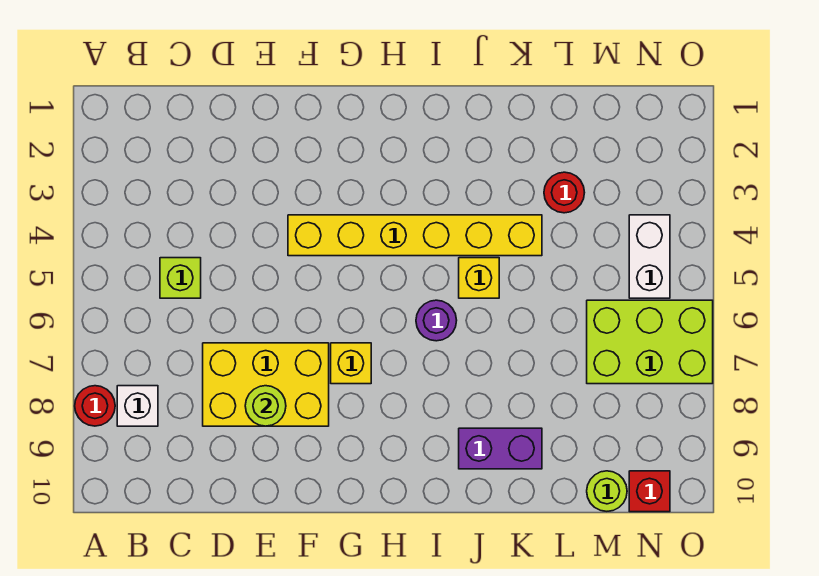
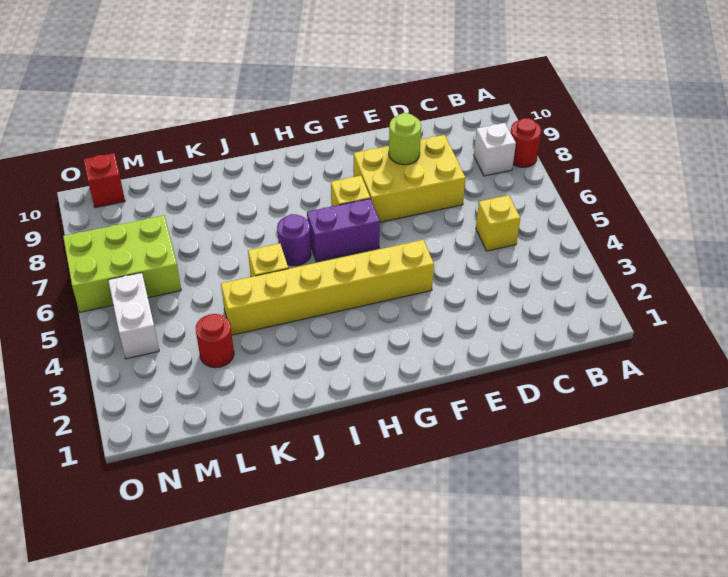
lime brick C5 level 1 -> yellow brick C5 level 1
purple brick J9:K9 level 1 -> purple brick G6:H6 level 1
lime round brick M10 level 1 -> none

